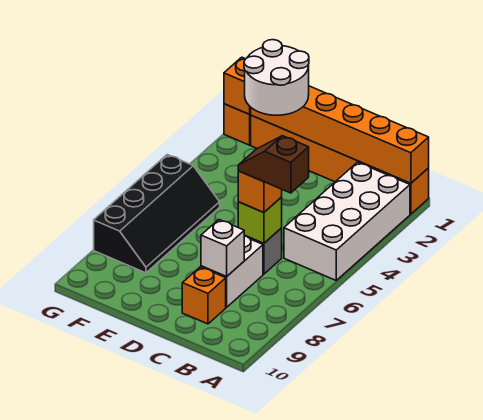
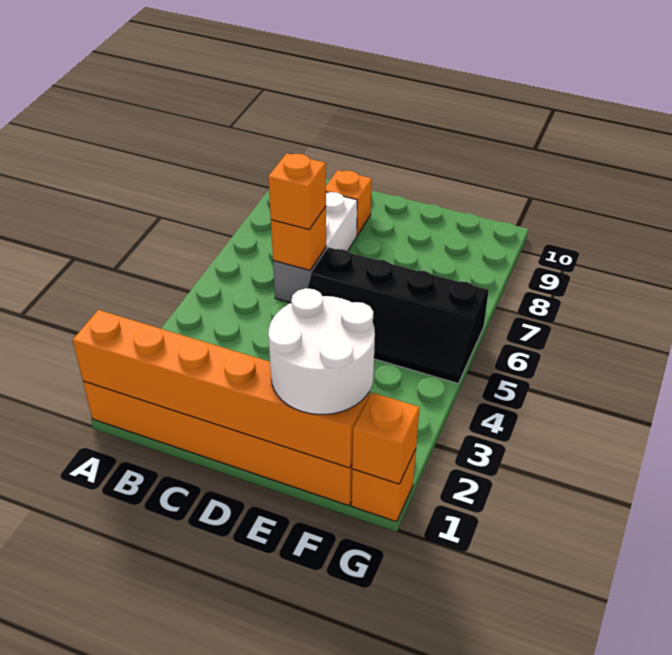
white brick A2:B5 level 1 -> none
brown slope B6:C6 level 4 top B -> none
lime brick C6 level 2 -> orange brick C6 level 2
white brick C8 level 2 -> none
black slope F5:G8 level 1 top G -> black slope D5:G6 level 1 top 6

